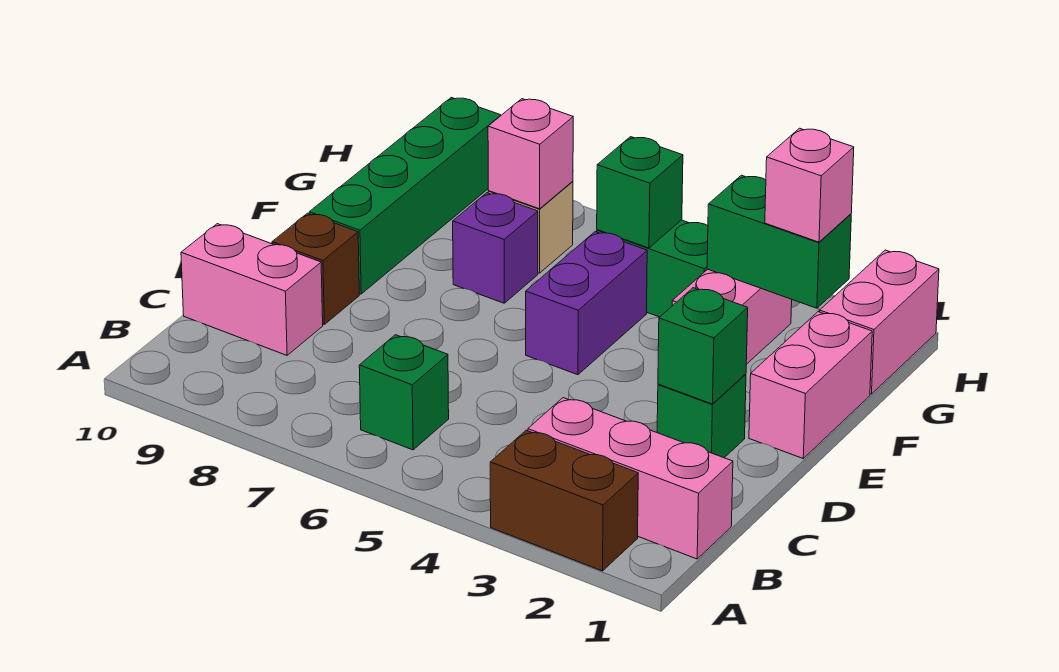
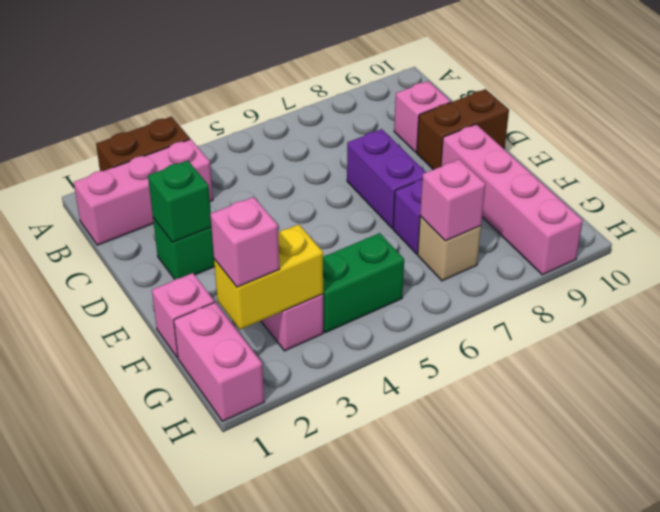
green brick B6 level 1 -> none
pink brick C9:C10 level 1 -> pink brick C9 level 1
brown brick D9 level 1 -> brown brick D9:D10 level 1
pink brick E1:F1 level 1 -> pink brick F1 level 1
purple brick E5:F5 level 1 -> purple brick D7:E7 level 1
green brick E9:H9 level 1 -> pink brick E9:H9 level 1
green brick G2:G3 level 2 -> yellow brick G2:G3 level 2
green brick G5 level 2 -> none

